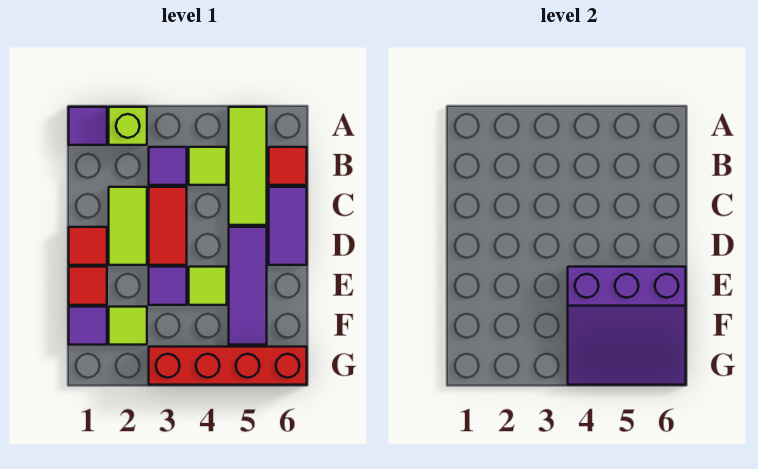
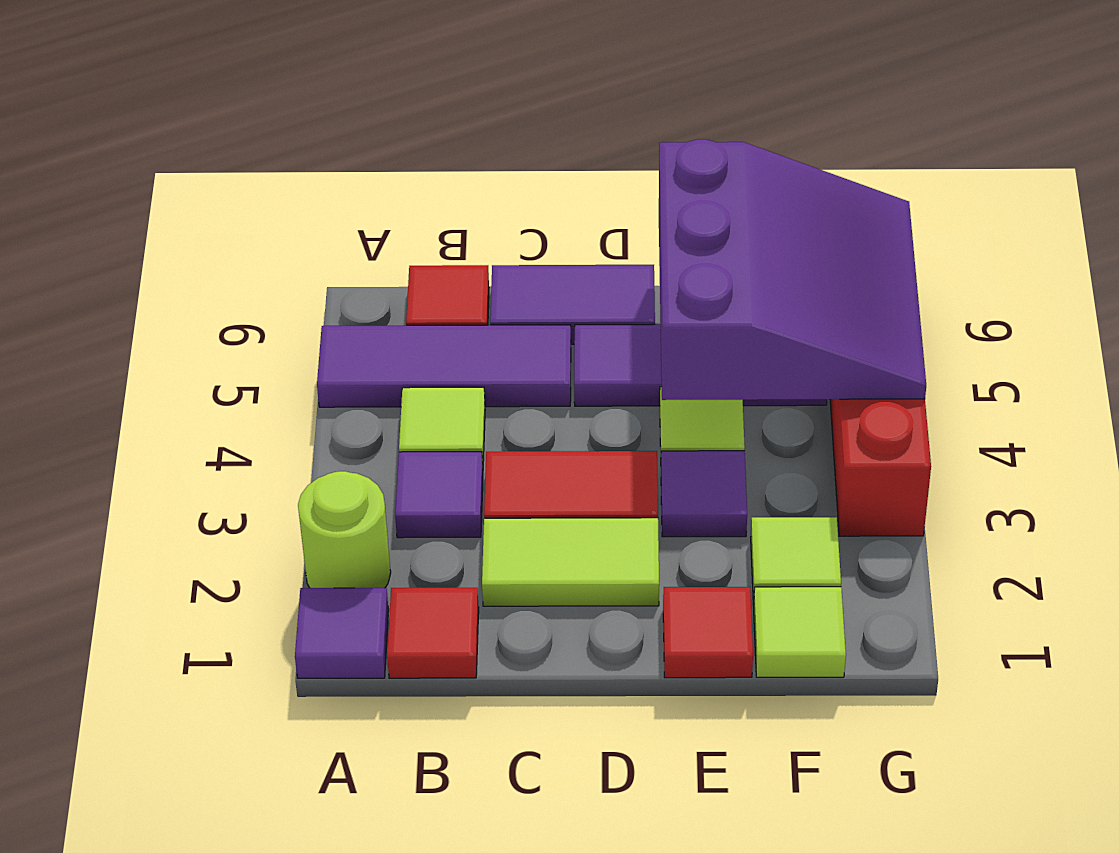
lime brick A2 level 1 -> lime round brick A2 level 1
lime tile A5:C5 level 1 -> purple tile A5:C5 level 1
red tile D1 level 1 -> red tile B1 level 1
purple tile F1 level 1 -> lime tile F1 level 1

